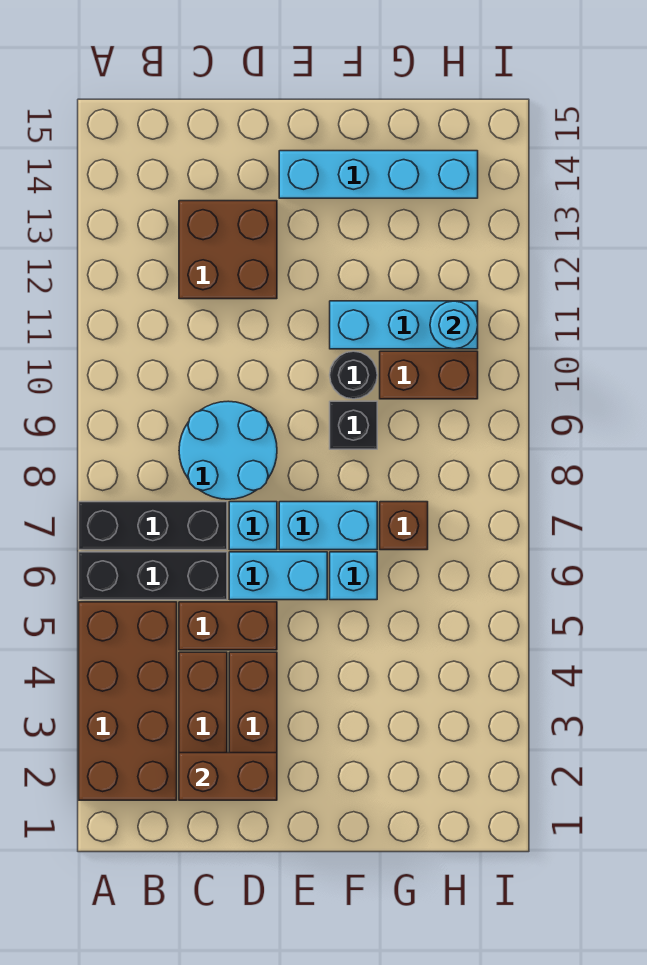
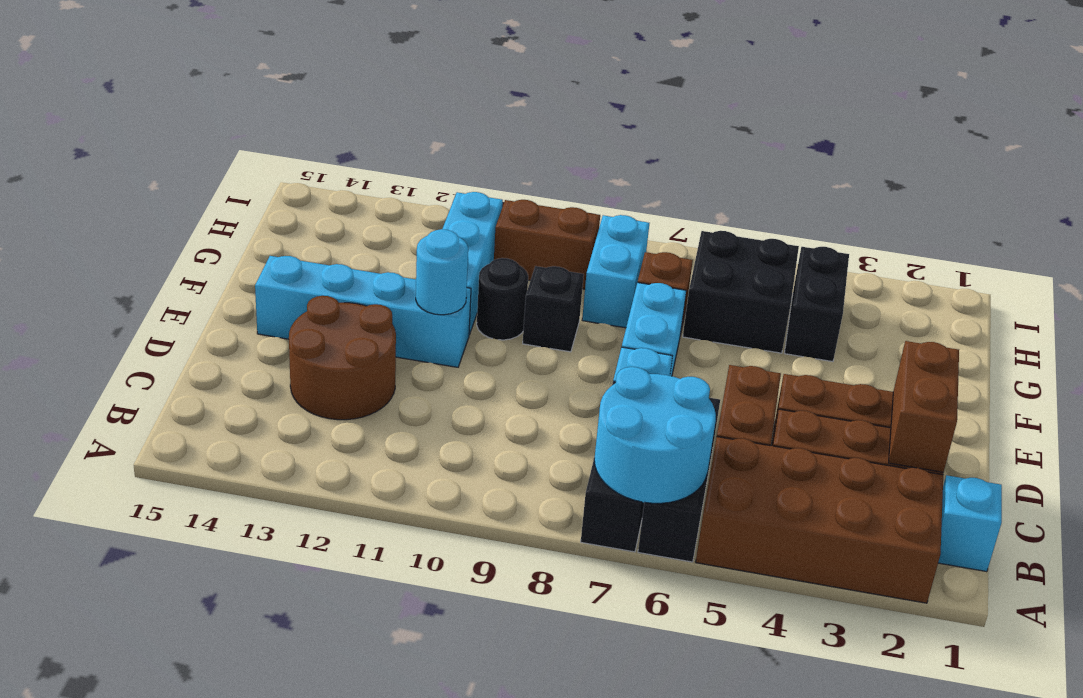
cyan round brick C8:D9 level 1 -> cyan round brick A6:B7 level 2
brown brick C12:D13 level 1 -> brown round brick C12:D13 level 1
cyan brick D6:E6 level 1 -> cyan brick G8:H8 level 1
cyan brick E14:H14 level 1 -> cyan brick E11:E14 level 1
cyan brick F6 level 1 -> cyan brick B1 level 1
none -> black brick G4:H4 level 1
none -> black brick G5:H6 level 1
brown brick G10:H10 level 1 -> brown brick H9:H10 level 1
cyan round brick H11 level 2 -> cyan round brick E11 level 2

